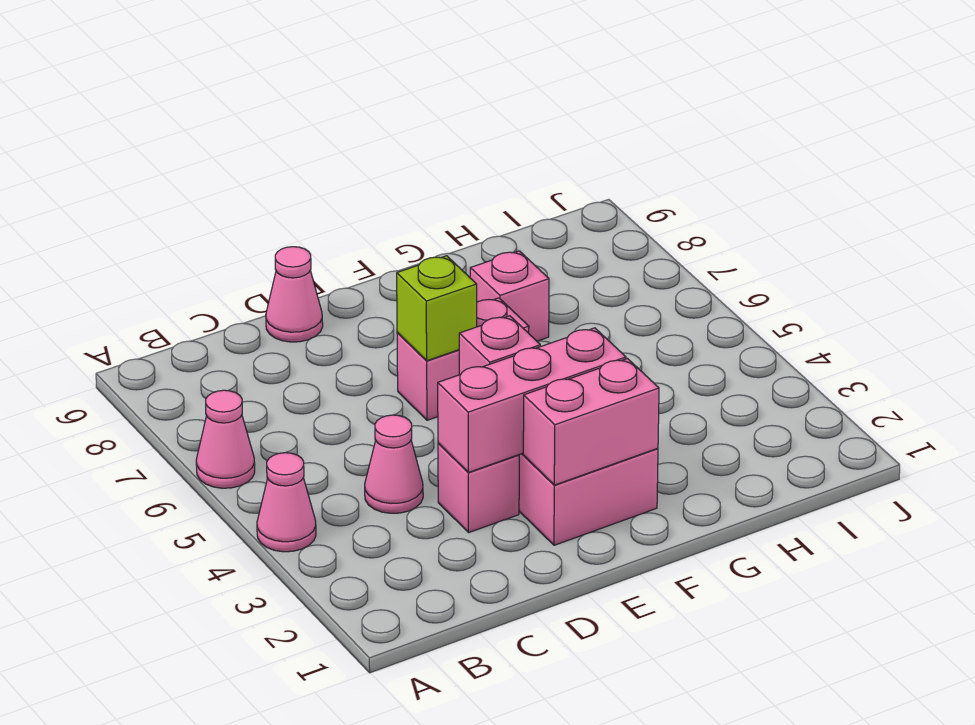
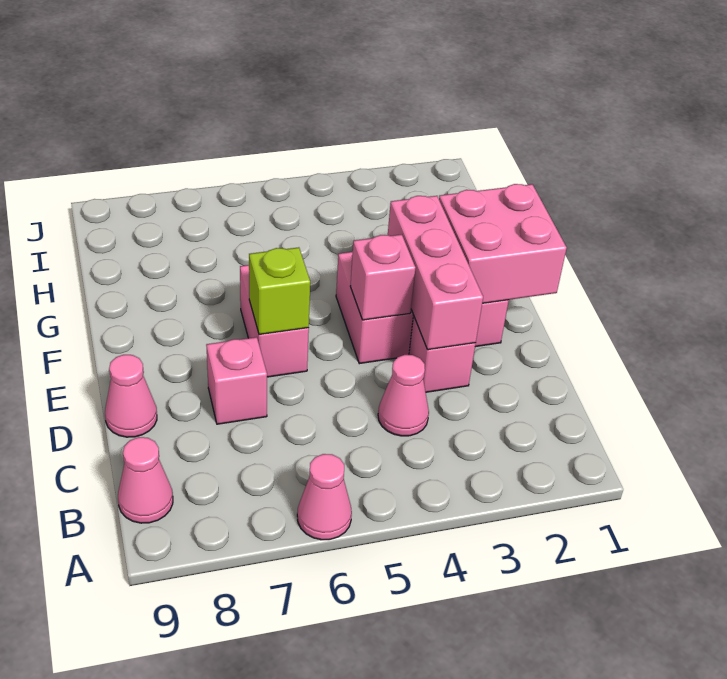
pink cone A4 level 1 -> pink cone B9 level 1
pink brick E2:F2 level 2 -> pink brick E1:F2 level 2
pink brick G7 level 1 -> pink brick D7 level 1

